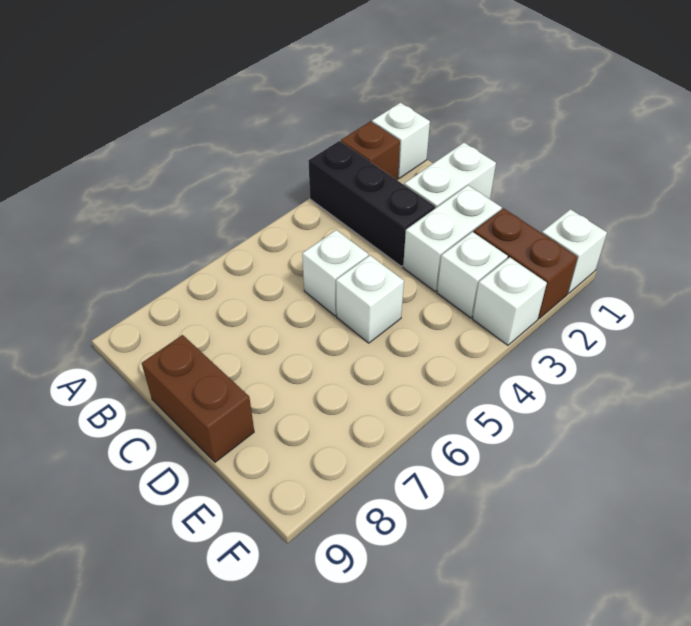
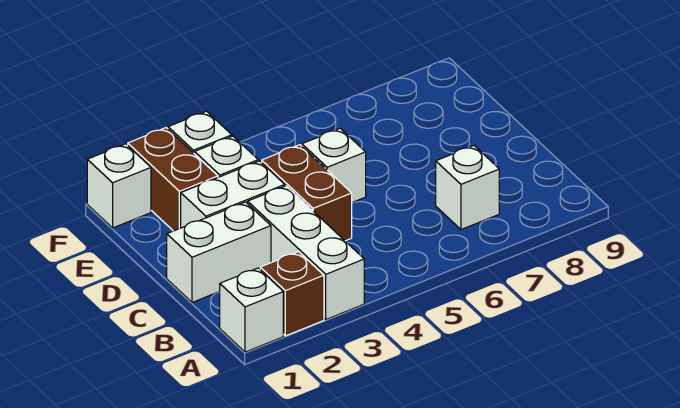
black brick A3:C3 level 1 -> white brick A3:C3 level 1
white brick C5 level 1 -> white brick B7 level 1
brown brick C9:D9 level 1 -> brown brick C4:D4 level 1

